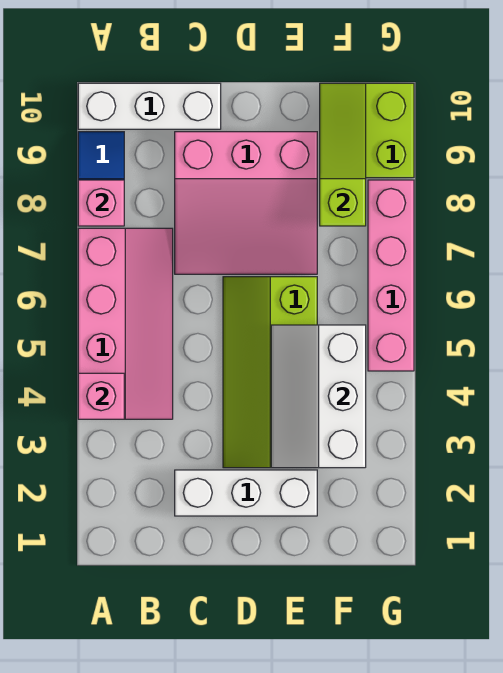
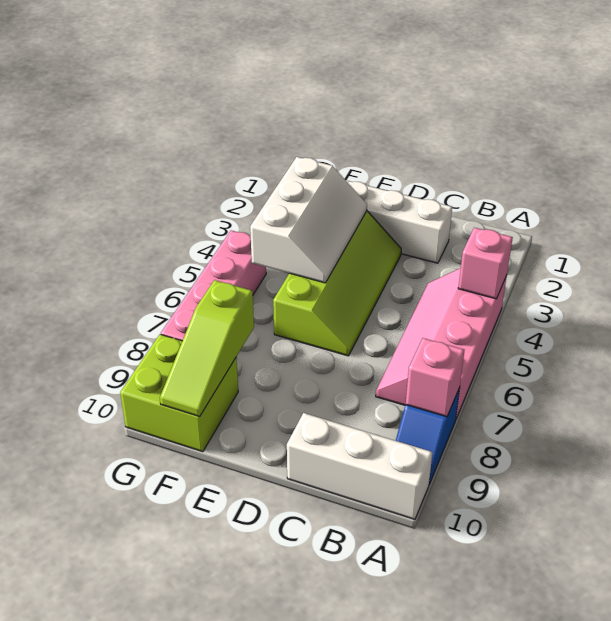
pink slope C7:E9 level 1 top 9 -> none

